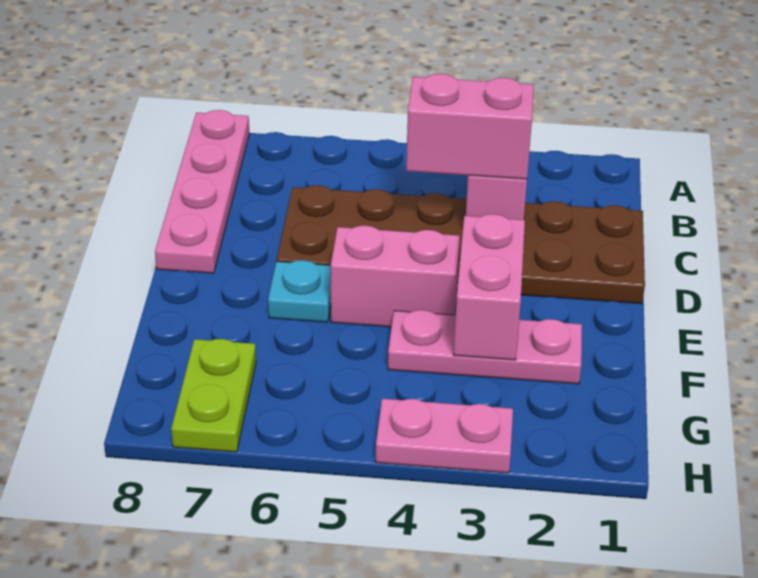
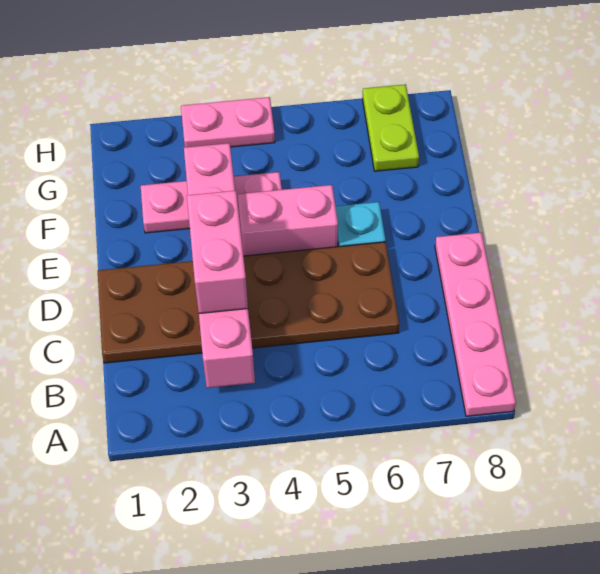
pink brick C3:C4 level 3 -> pink brick C3:D3 level 3

